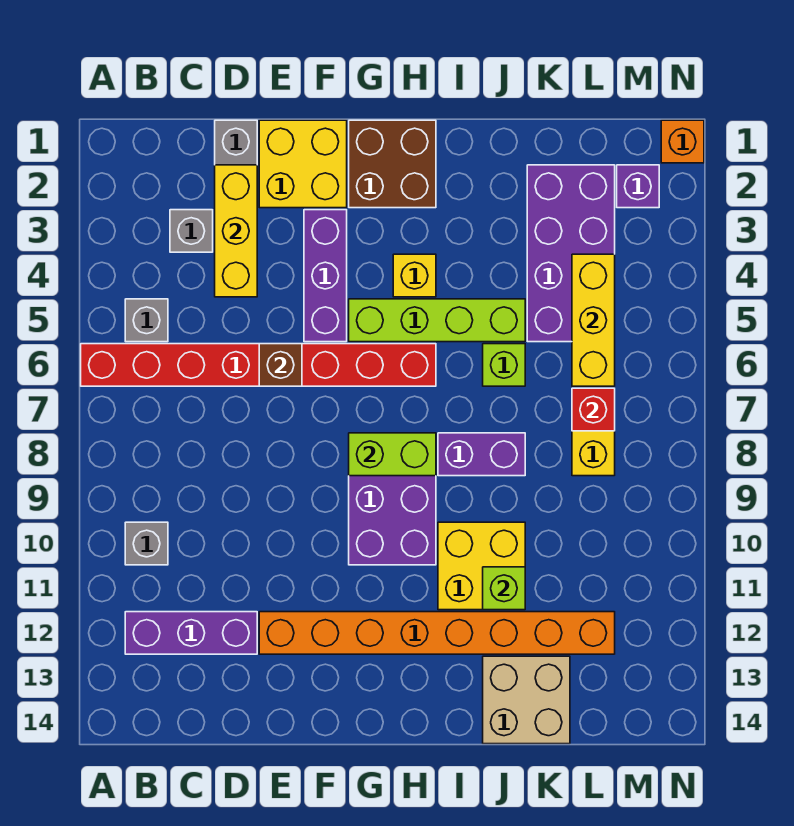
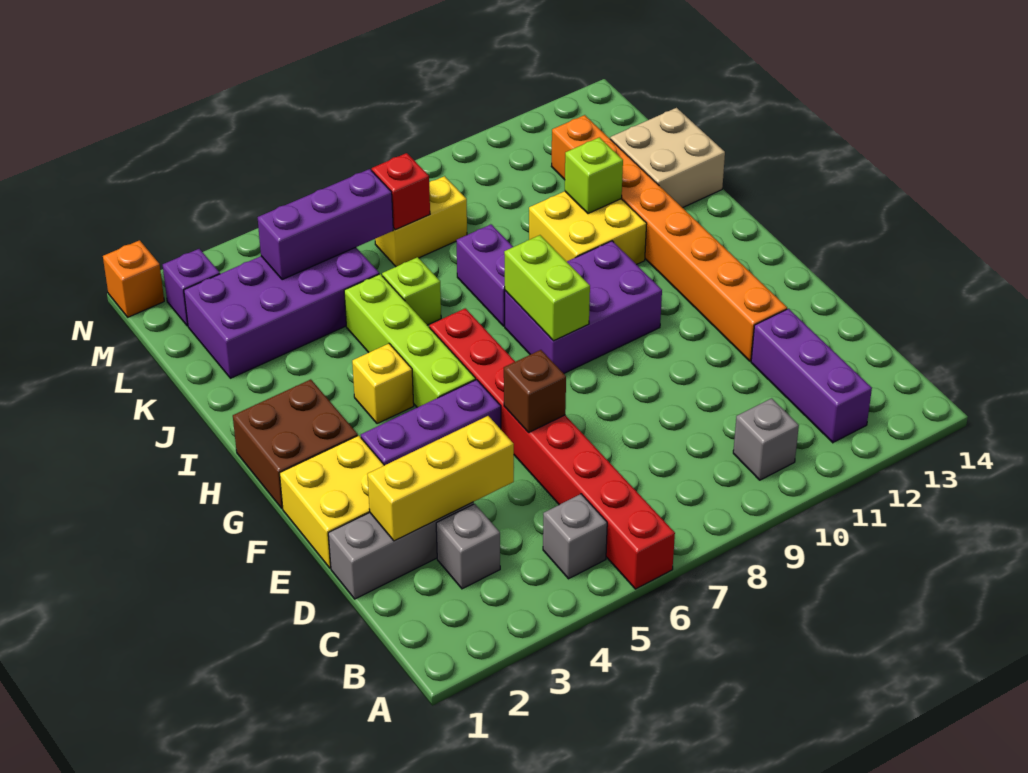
yellow brick L4:L6 level 2 -> purple brick L4:L6 level 2

